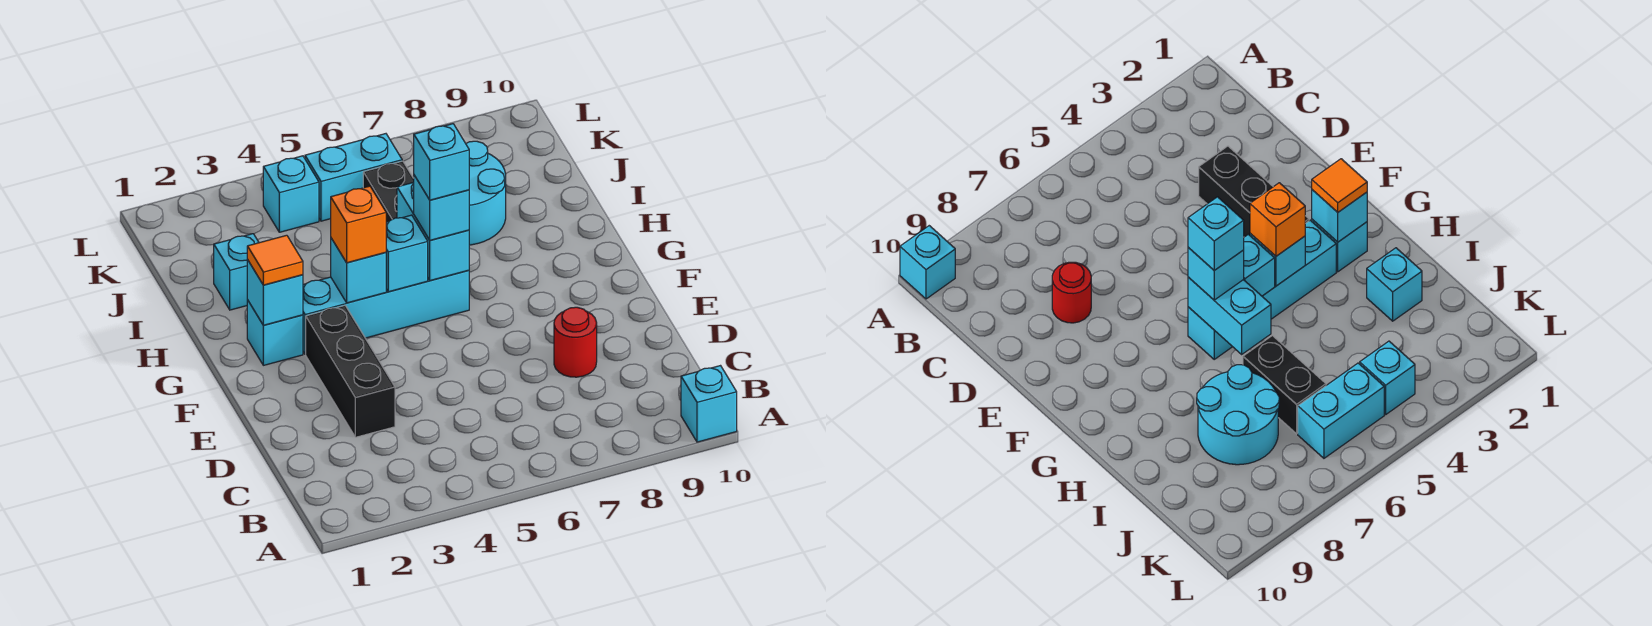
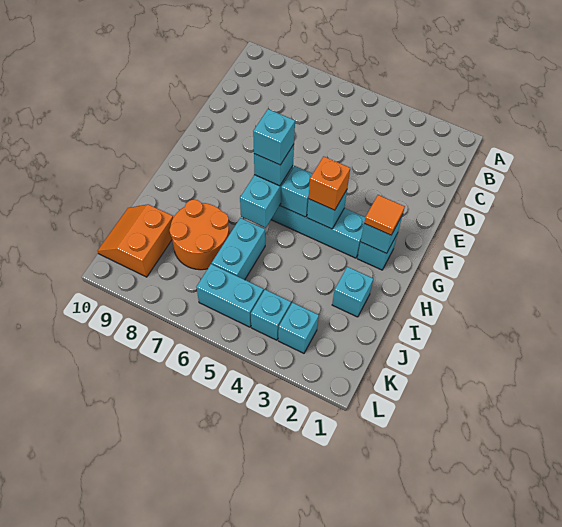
cyan brick A10 level 1 -> cyan brick K3 level 1
black brick D3:F3 level 1 -> none
red round brick D8 level 1 -> none
black brick I6:J6 level 1 -> cyan brick I6:J6 level 1
cyan round brick I7:J8 level 1 -> orange round brick I7:J8 level 1
none -> orange slope J9:K10 level 1 top 9

